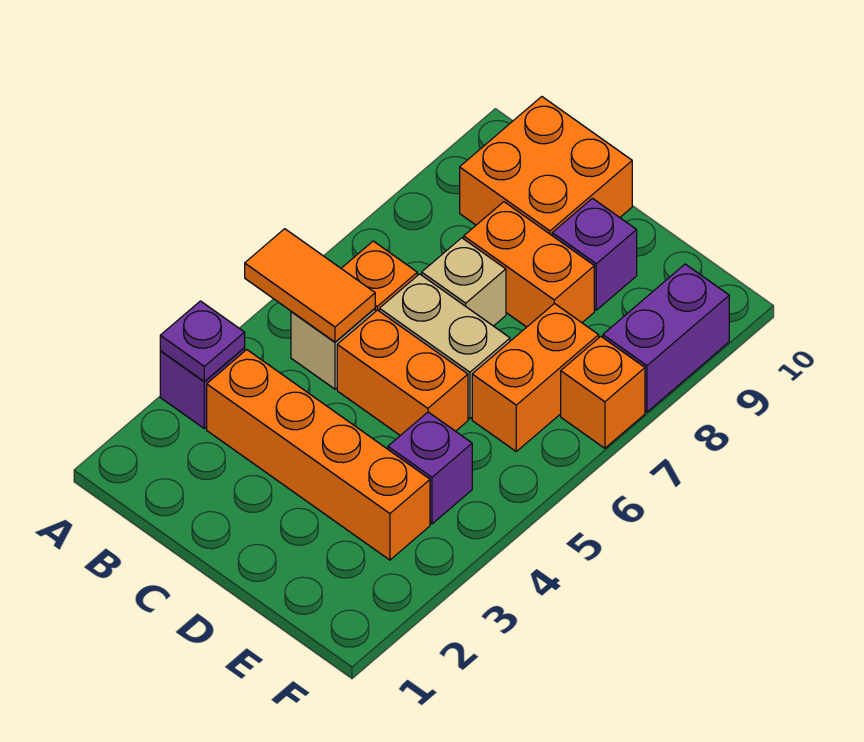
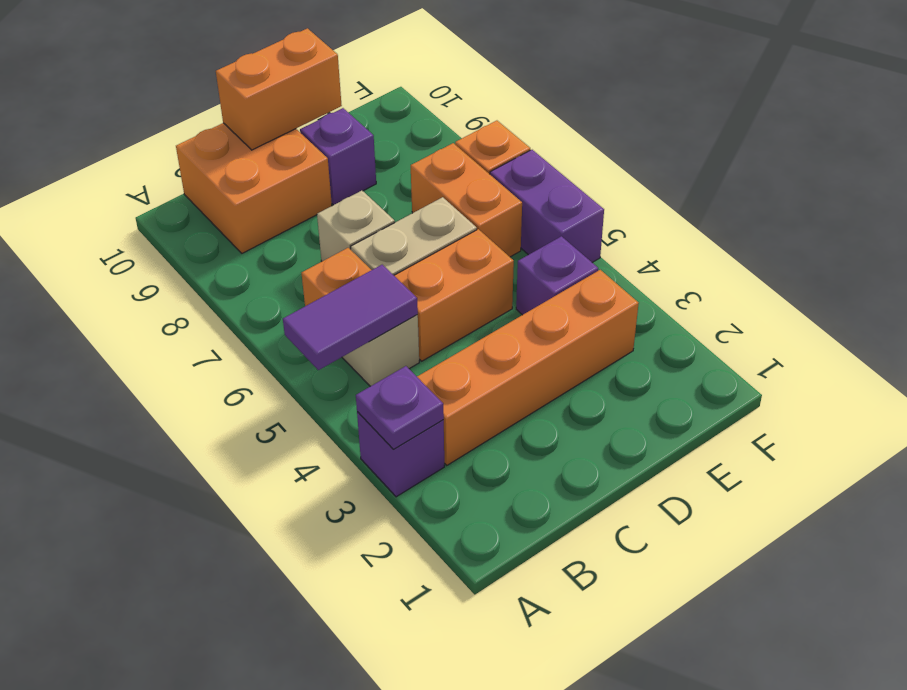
orange tile A5:B5 level 2 -> purple tile A5:B5 level 2
orange brick C8:D8 level 1 -> orange brick C10:D10 level 2
purple brick F8:F9 level 1 -> purple brick F5:F6 level 1

